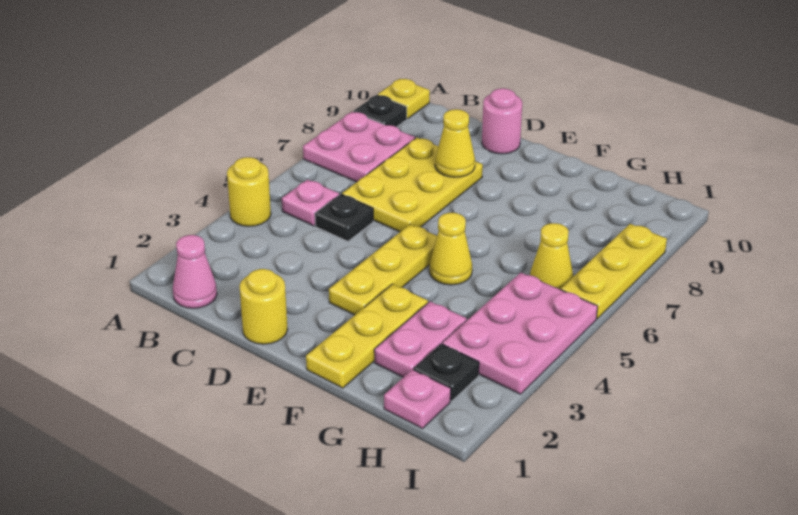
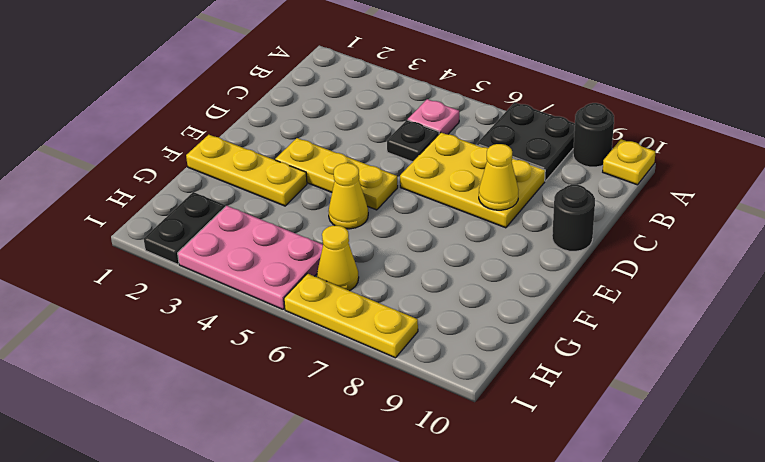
yellow round brick A4 level 1 -> none
pink plate A7:B8 level 1 -> black plate A7:B8 level 1
black plate A9 level 1 -> black round brick A9 level 1
pink cone B1 level 1 -> none
yellow round brick D1 level 1 -> none
pink round brick D10 level 1 -> black round brick D10 level 1
pink plate G2:G3 level 1 -> none
pink plate H1 level 1 -> none
black plate H2 level 1 -> black plate H2:I2 level 1

